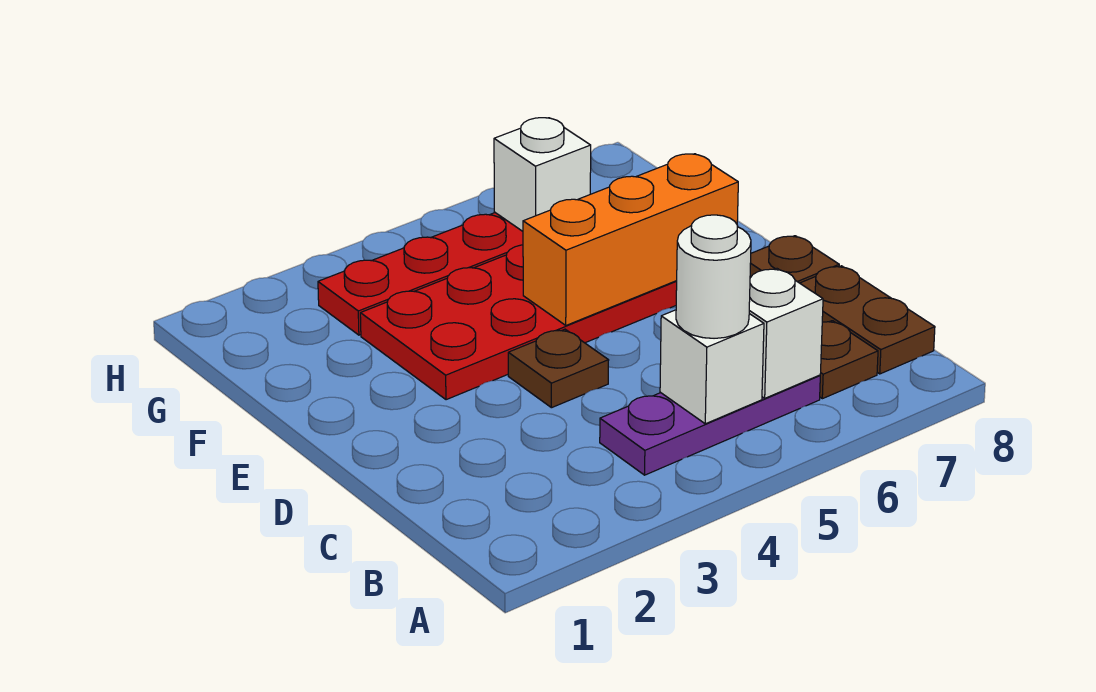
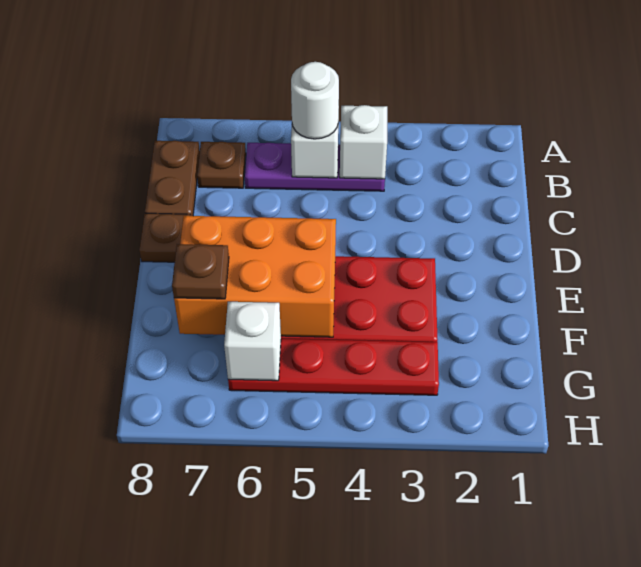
white brick B6 level 2 -> white brick B4 level 2
brown plate D4 level 1 -> brown plate F7 level 3
orange brick E5:E7 level 2 -> orange brick E5:F7 level 2

